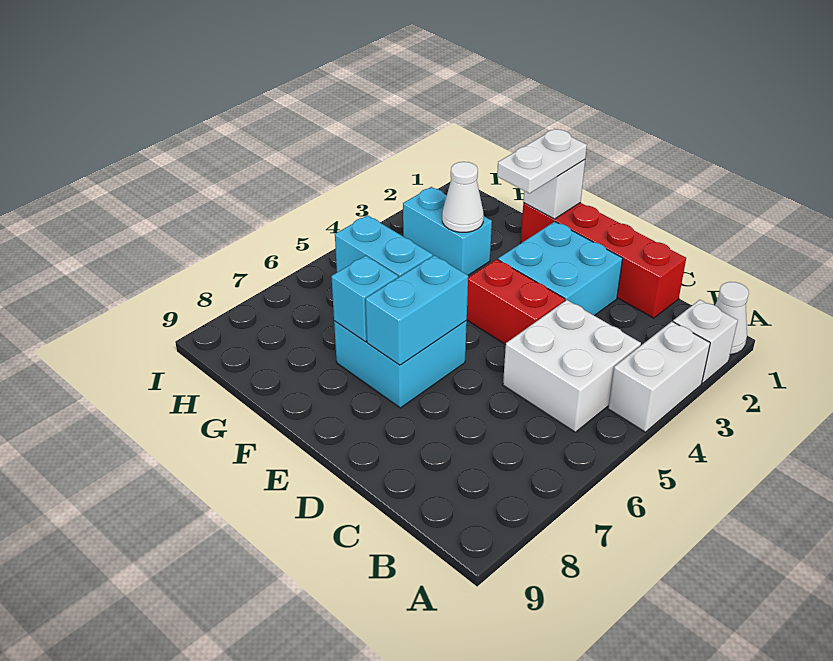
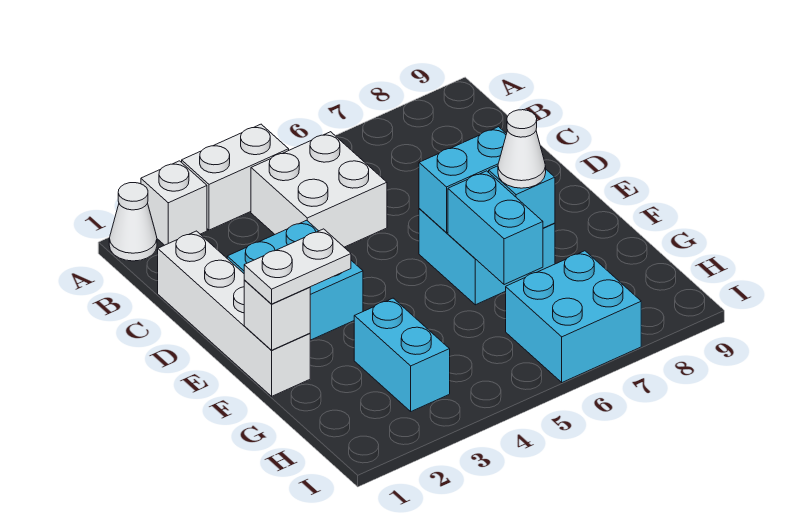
red brick C1:F1 level 1 -> white brick C1:F1 level 1
red brick D4:E4 level 1 -> none
white cone G3 level 2 -> white cone F7 level 3
none -> cyan brick H6:I7 level 1

